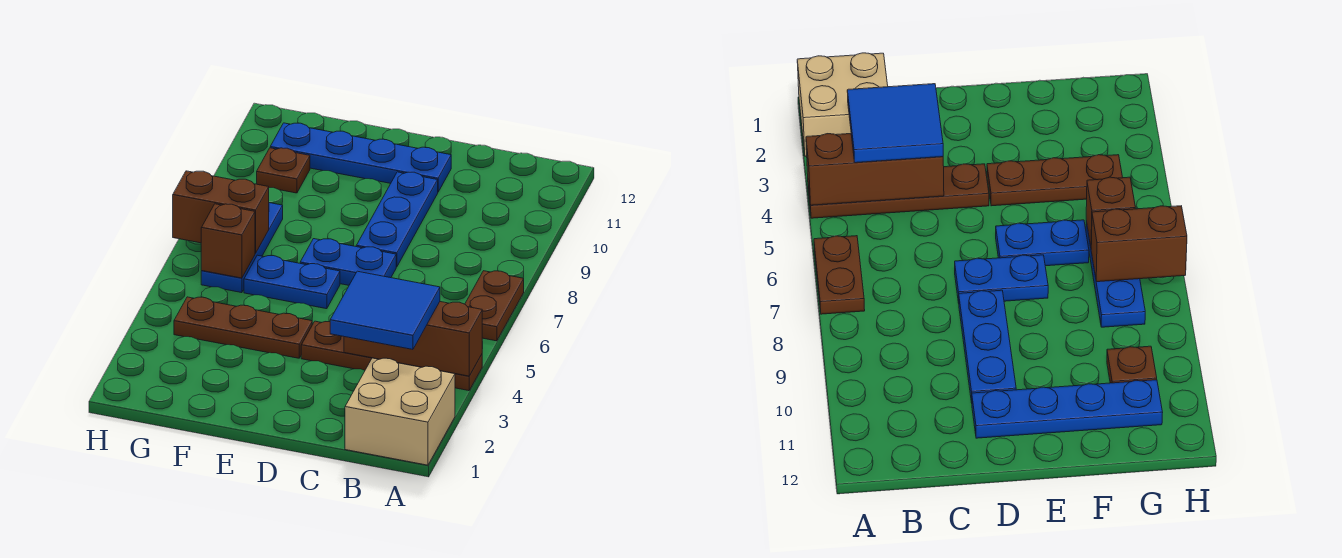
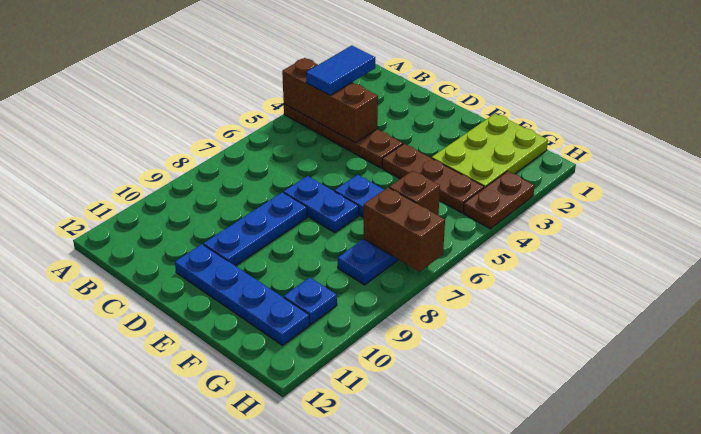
tan brick A1:B2 level 1 -> none
brown plate A6:A7 level 1 -> brown plate H3:H4 level 1
blue tile B3:C4 level 3 -> blue tile B3:B4 level 3
none -> lime plate F1:G3 level 1
brown plate G10 level 1 -> blue plate G10 level 1

